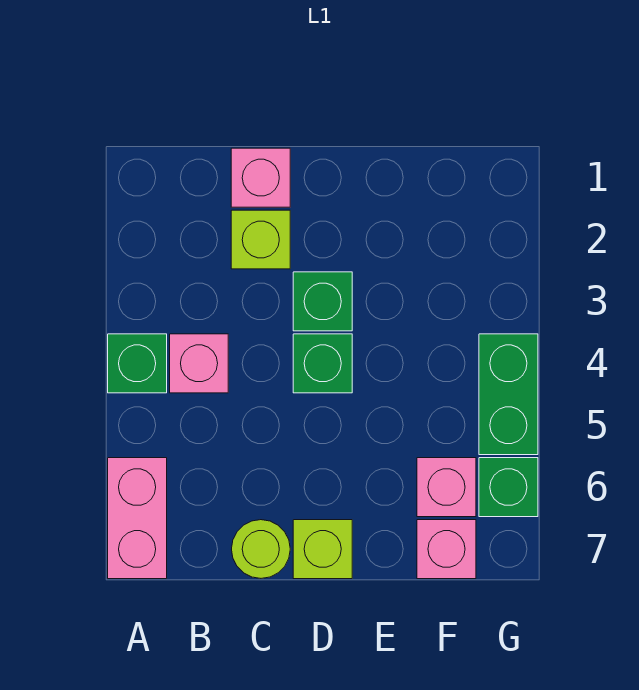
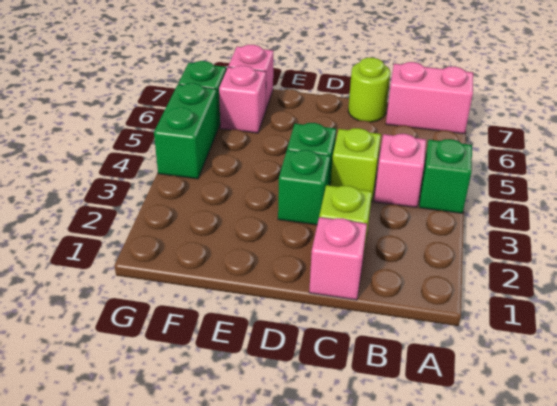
pink brick A6:A7 level 1 -> pink brick A7:B7 level 1
lime brick D7 level 1 -> lime brick C4 level 1

